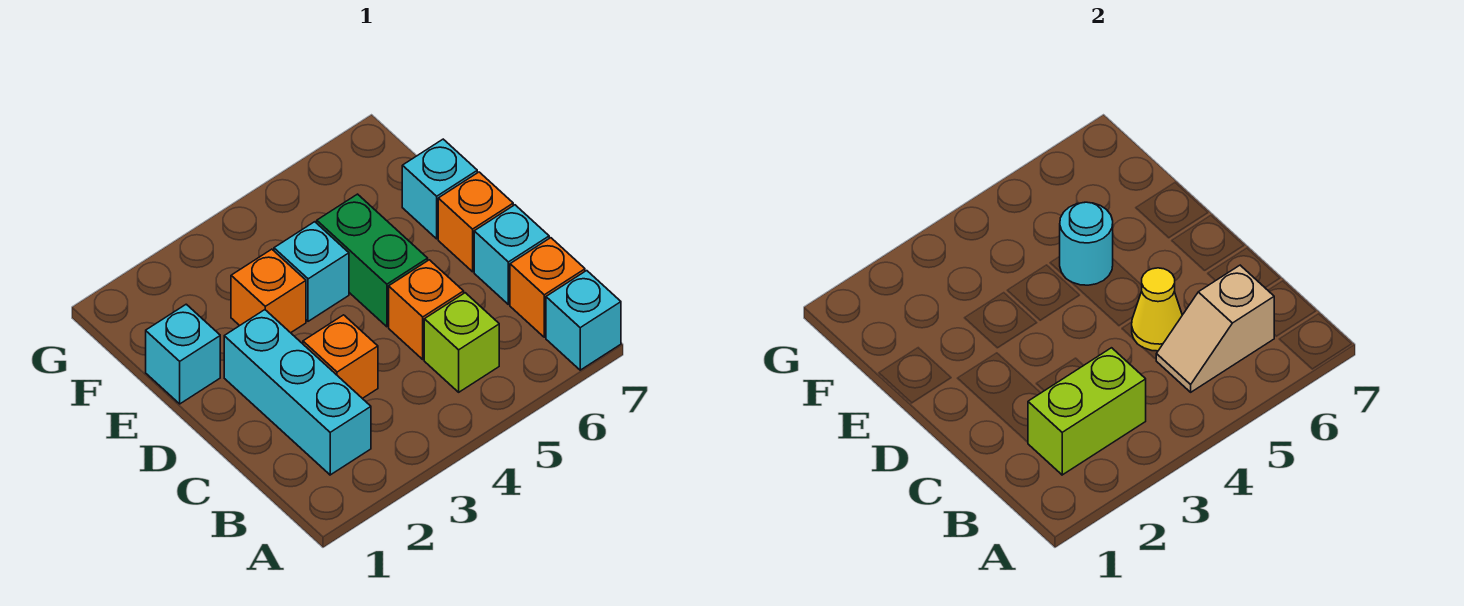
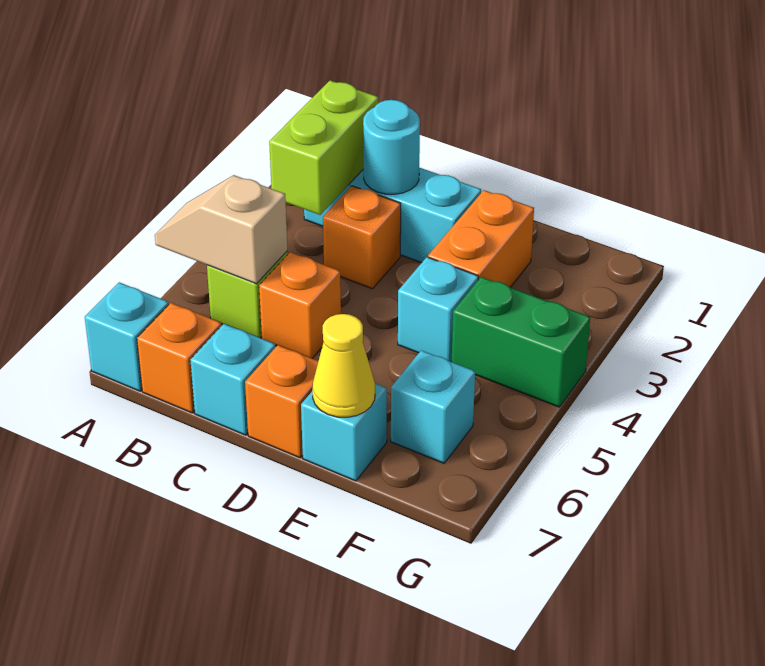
tan slope B5:B6 level 2 top 6 -> tan slope A5:B5 level 2 top B
yellow cone C5 level 2 -> yellow cone E7 level 2
green brick D5:E5 level 1 -> green brick F4:G4 level 1
cyan brick E1 level 1 -> cyan brick F6 level 1
orange brick E3 level 1 -> orange brick E2:E3 level 1
cyan round brick E5 level 2 -> cyan round brick C2 level 2

